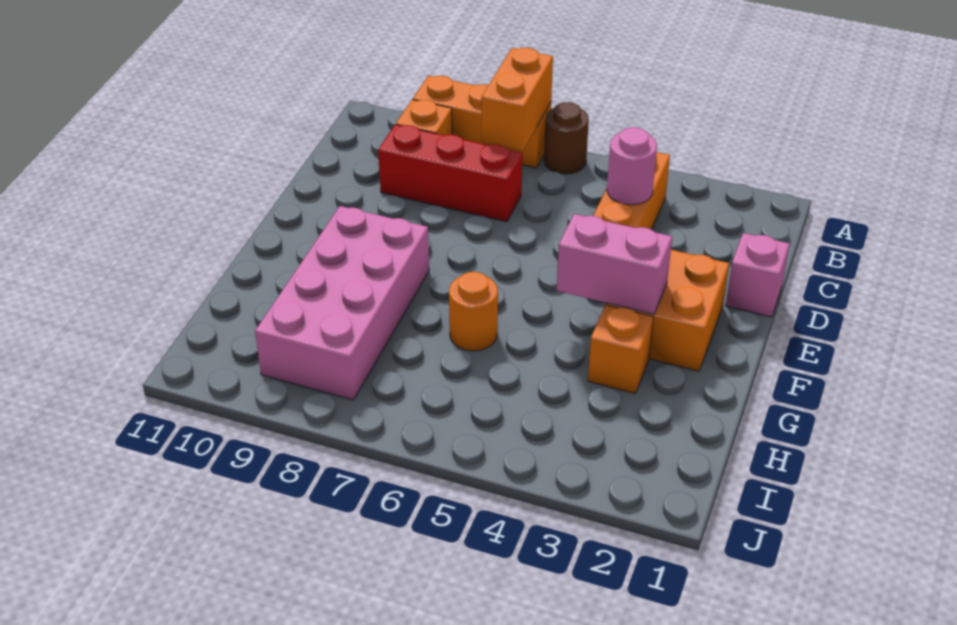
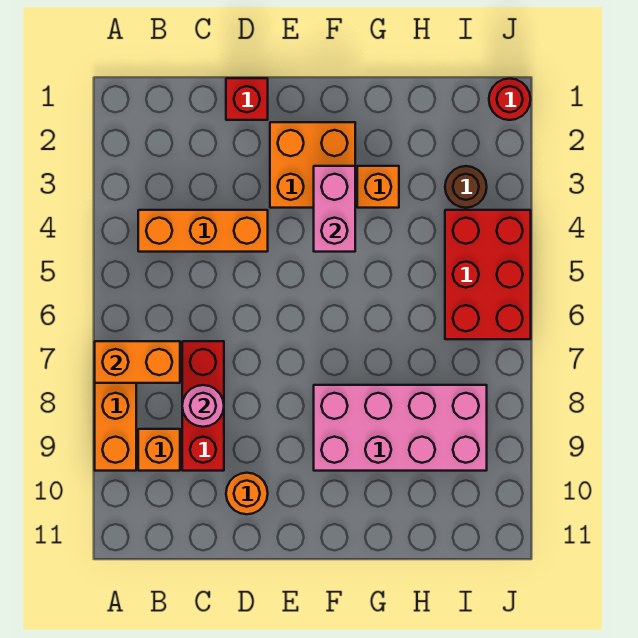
brown round brick A6 level 1 -> brown round brick I3 level 1
pink round brick C4 level 2 -> pink round brick C8 level 2
pink brick D1 level 1 -> red brick D1 level 1
orange round brick G6 level 1 -> orange round brick D10 level 1
none -> red brick I4:J6 level 1
none -> red round brick J1 level 1

